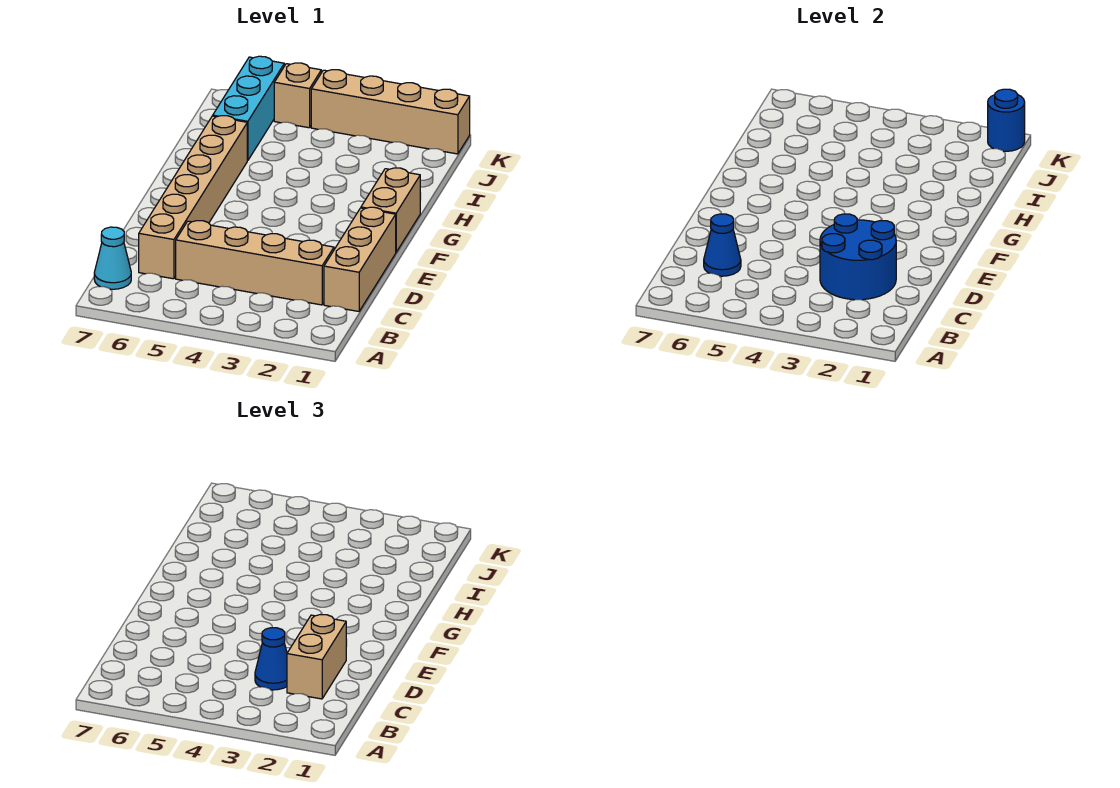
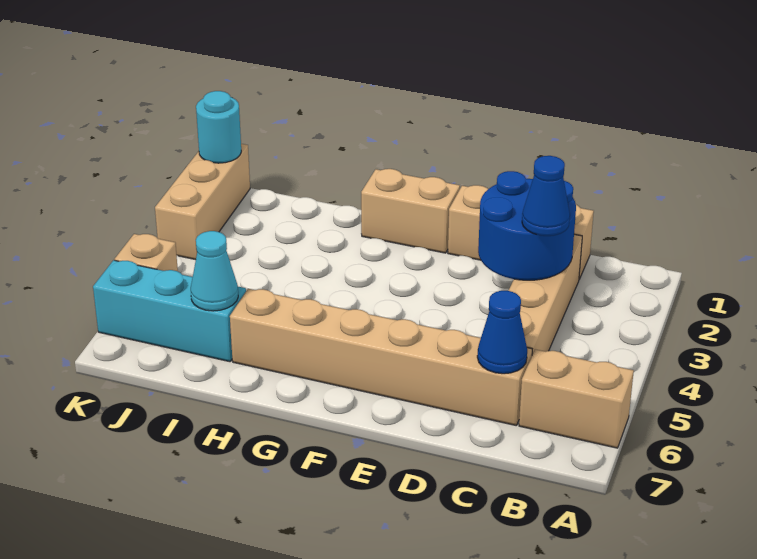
cyan cone B7 level 1 -> cyan cone I6 level 2
tan brick C2:D2 level 3 -> tan brick A6:B6 level 1
tan brick K1:K4 level 1 -> tan brick K1:K3 level 1
blue round brick K1 level 2 -> cyan round brick K1 level 2

